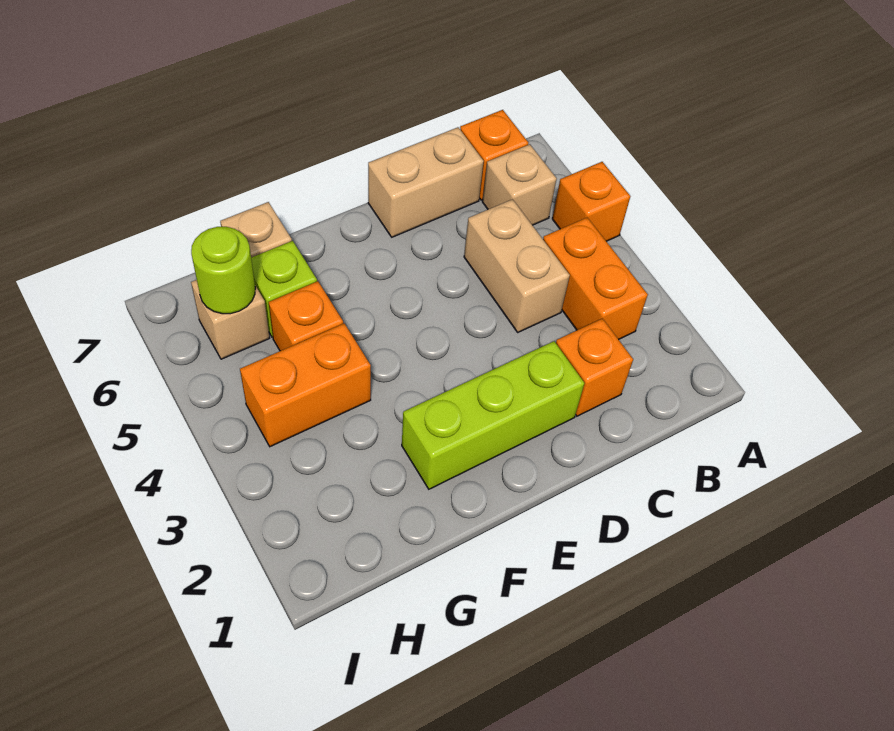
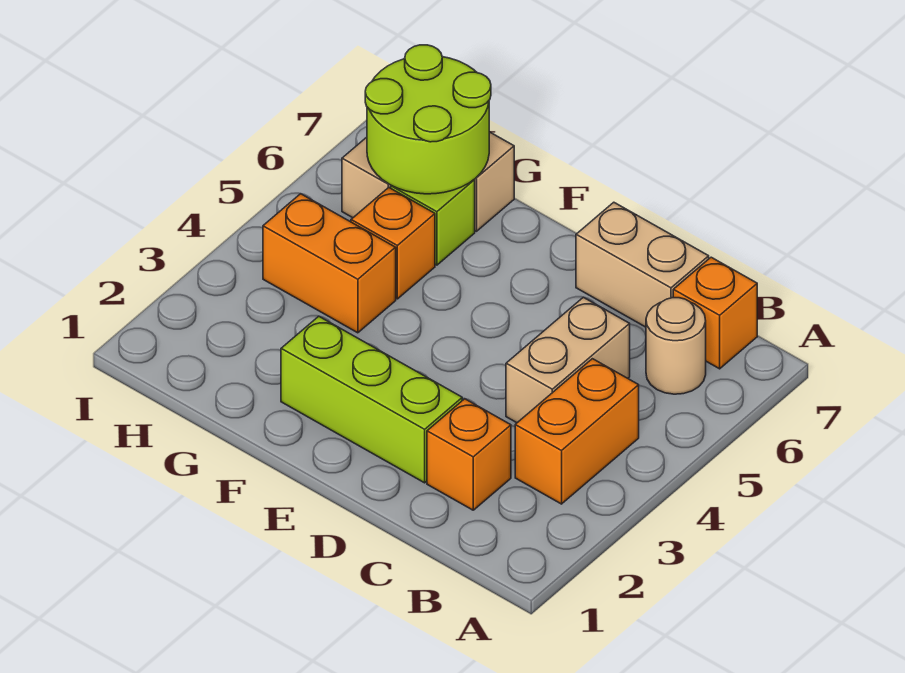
orange brick A5 level 1 -> none
tan brick B6 level 1 -> tan round brick B6 level 1
lime round brick H6 level 2 -> lime round brick G6:H7 level 2

